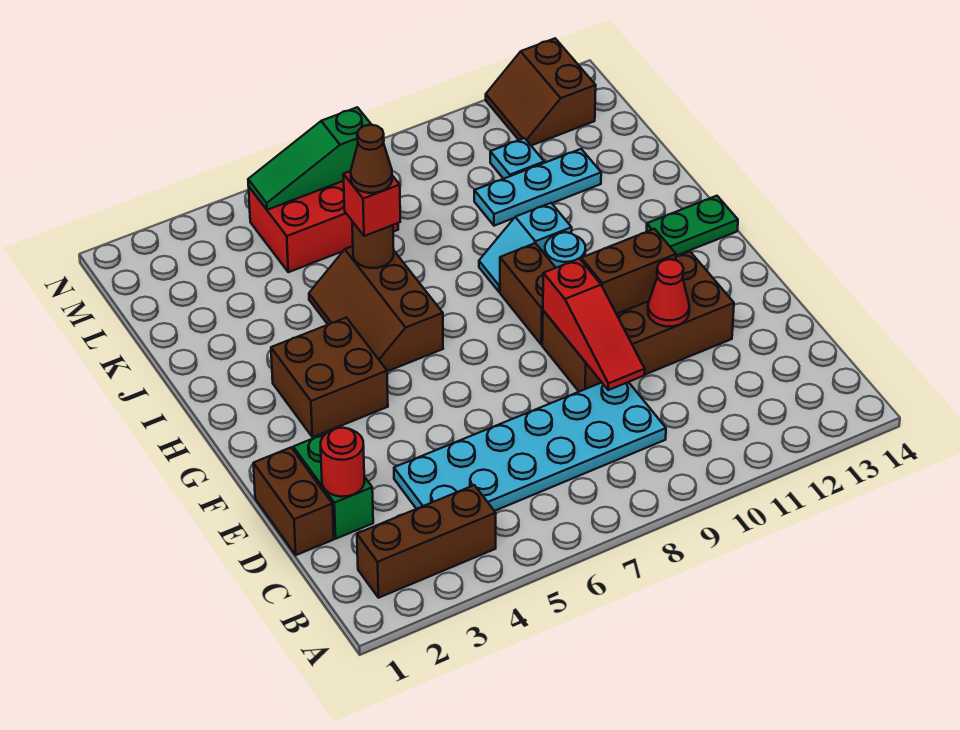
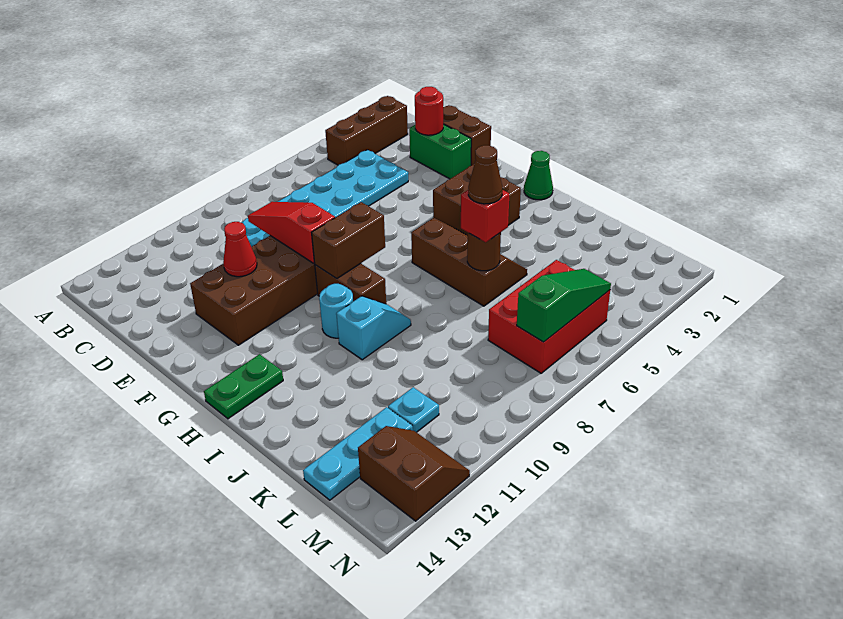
brown brick F10:F11 level 2 -> brown brick G8:G9 level 2
none -> green cone H1 level 1
cyan plate K10:K12 level 1 -> cyan plate L12:L14 level 1

